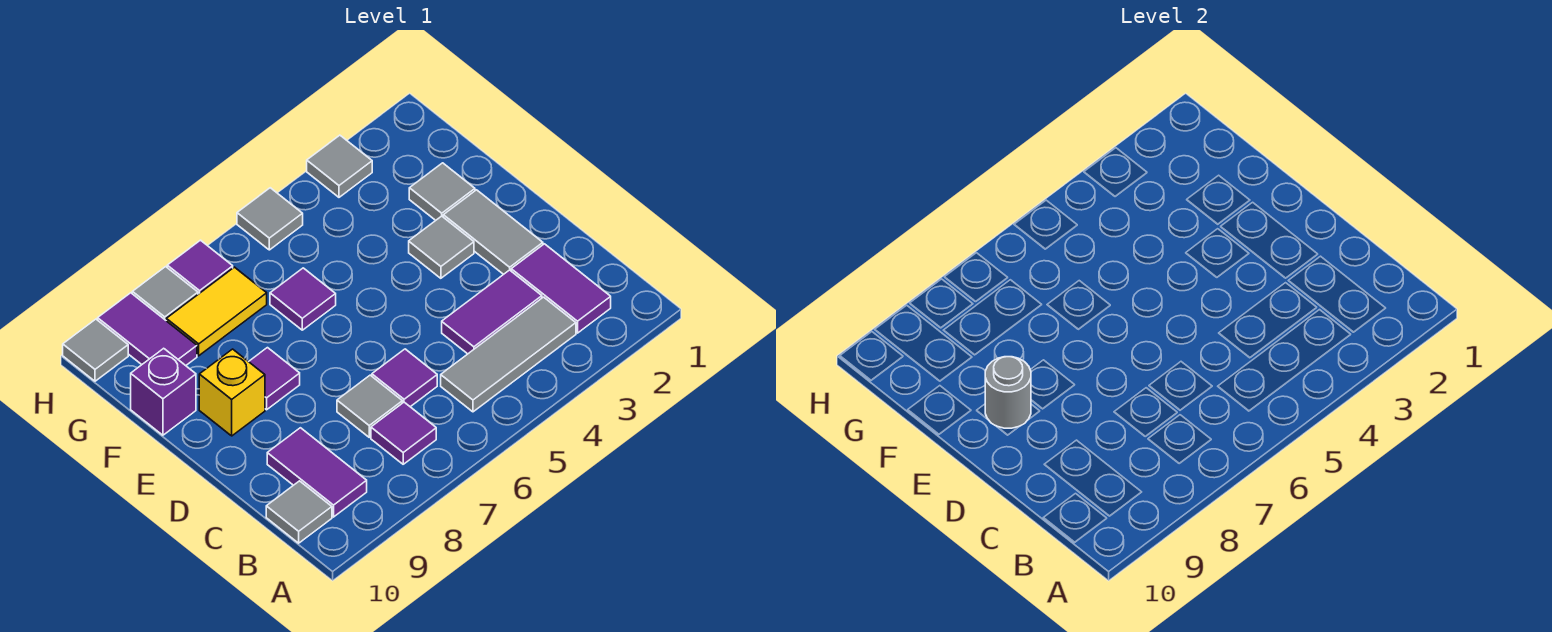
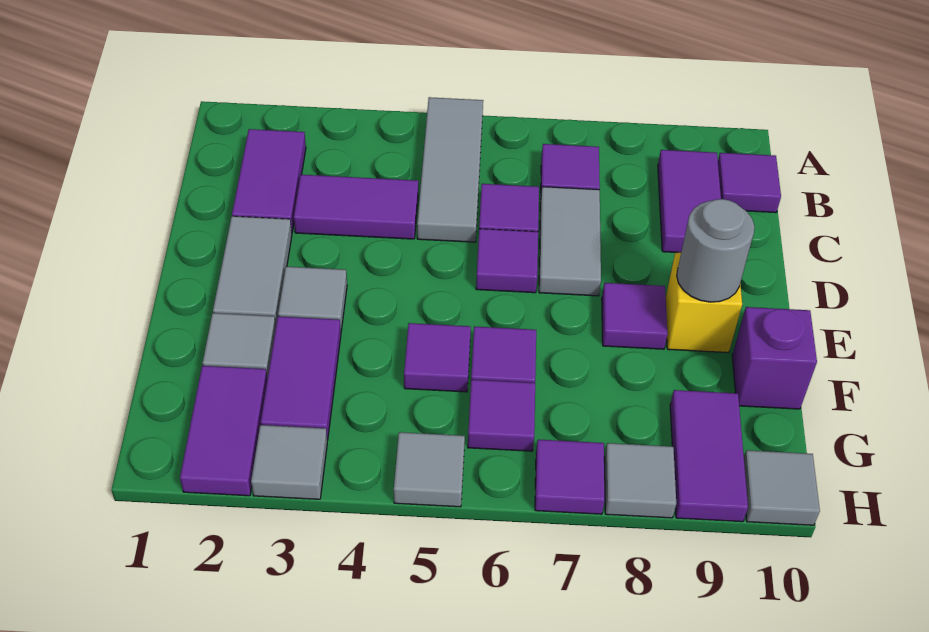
grey tile B3:B5 level 1 -> grey tile A5:C5 level 1
grey tile B10 level 1 -> purple tile B10 level 1
grey tile C7 level 1 -> grey tile C7:D7 level 1
none -> purple tile D6 level 1
none -> purple tile F3:G3 level 1
none -> purple tile F5 level 1
none -> purple tile G2:H2 level 1
none -> purple tile G6 level 1
yellow tile G7:G8 level 1 -> none

